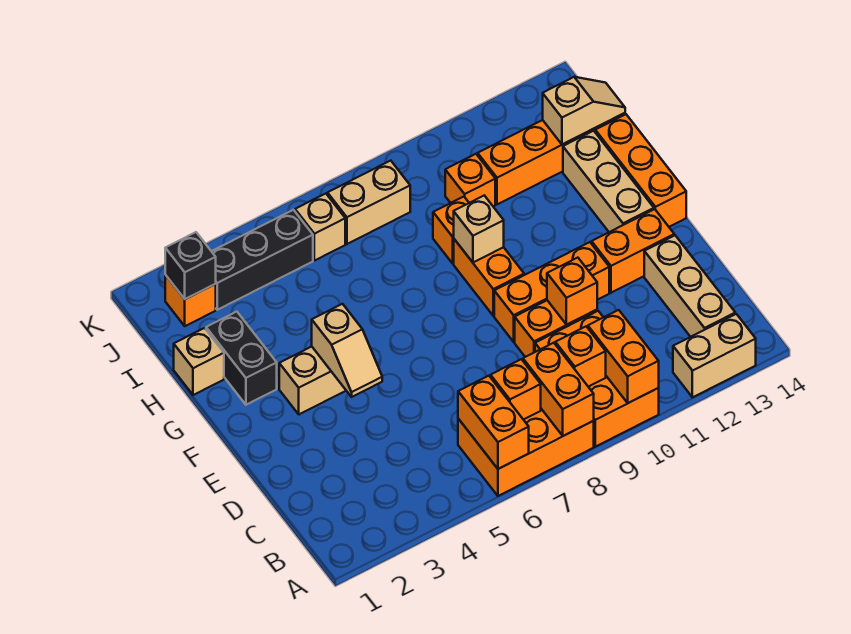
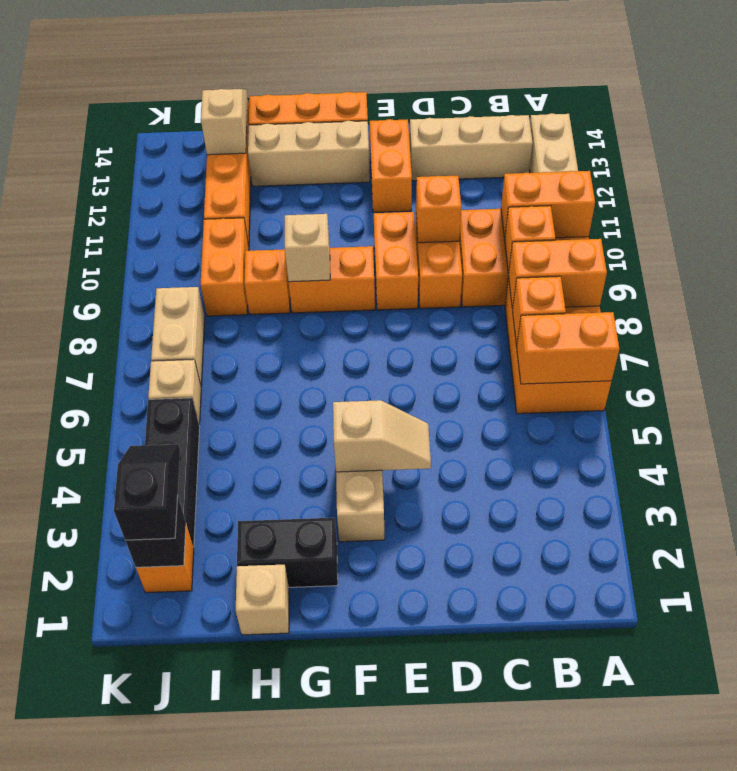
orange brick E9:E11 level 1 -> orange brick E9:E10 level 1
orange brick I10 level 1 -> orange brick I9:I10 level 1
none -> black slope J2:J3 level 3 top 2

